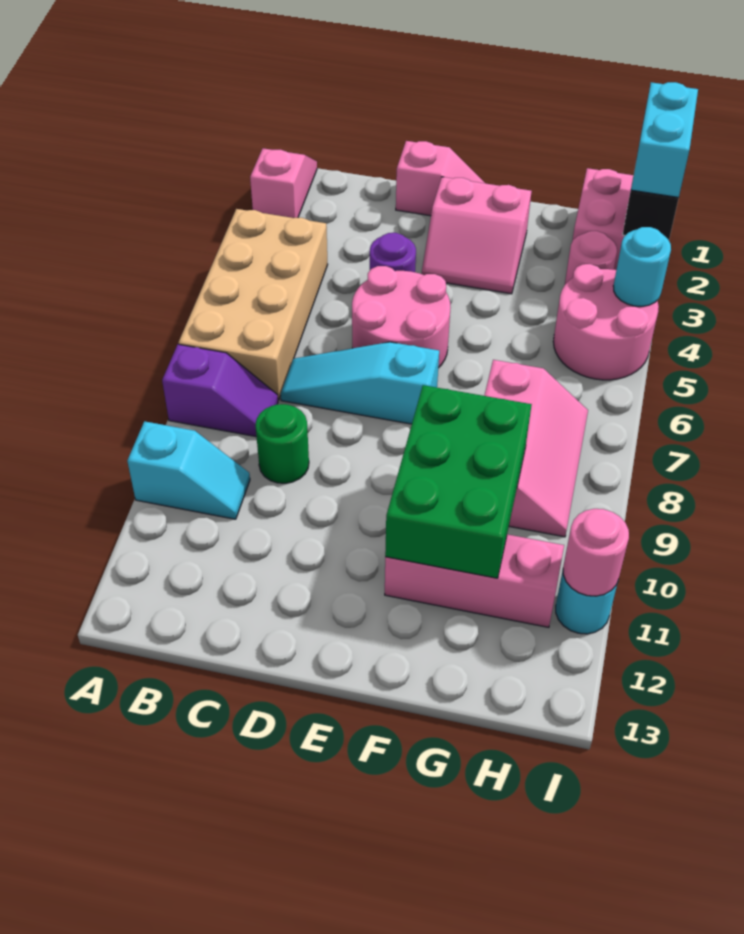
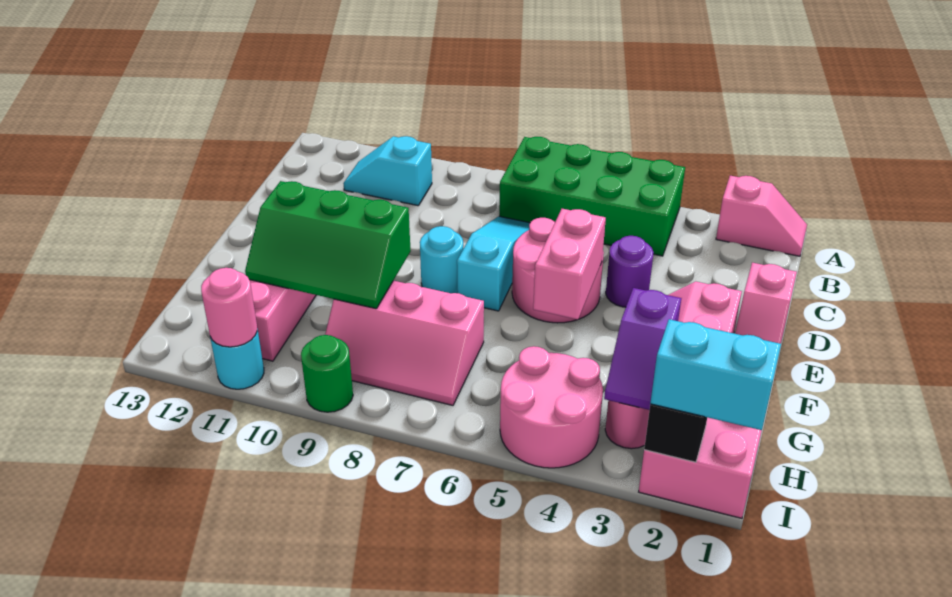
tan brick A4:B7 level 1 -> green brick A4:B7 level 1
purple slope A8:B8 level 1 top A -> purple slope G3:H3 level 2 top G
cyan slope A10:B10 level 1 top A -> cyan slope B10:B11 level 1 top 10
green round brick C9 level 1 -> green round brick I9 level 1
none -> pink brick E5:F5 level 2
green brick F9:G11 level 2 -> green slope F9:G11 level 2 top F
cyan round brick I4 level 2 -> cyan round brick E8 level 1

